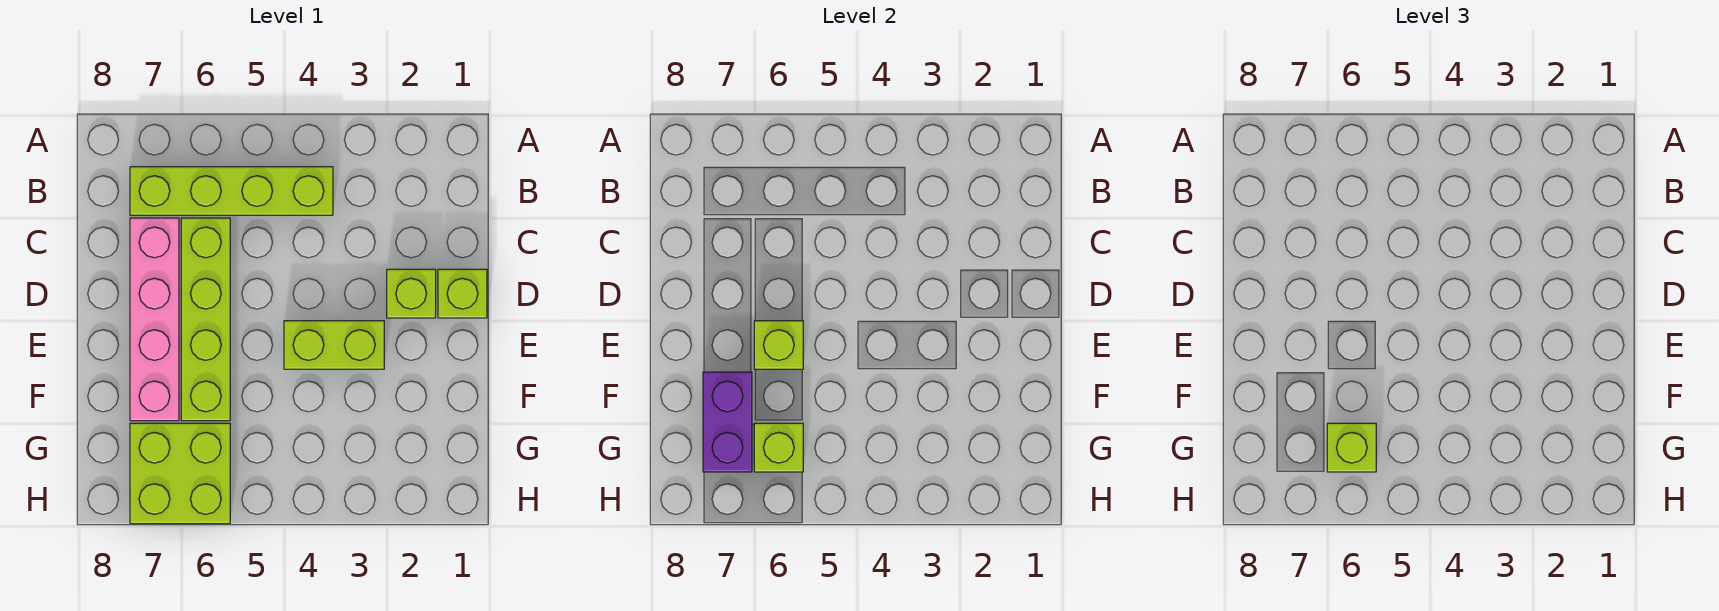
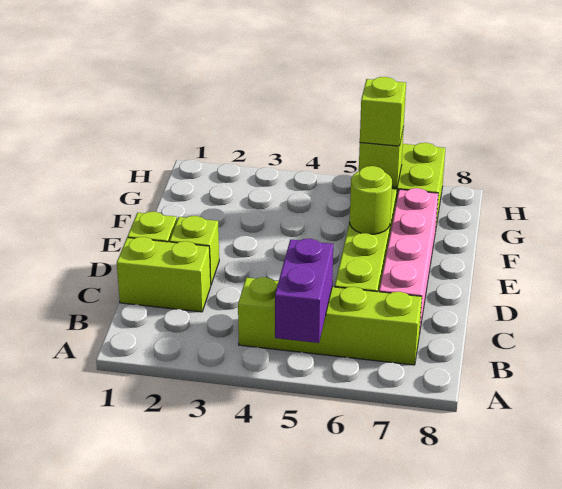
lime brick E3:E4 level 1 -> lime brick C1:C2 level 1
lime brick E6 level 2 -> lime round brick E6 level 2
purple brick F7:G7 level 2 -> purple brick A5:B5 level 2

